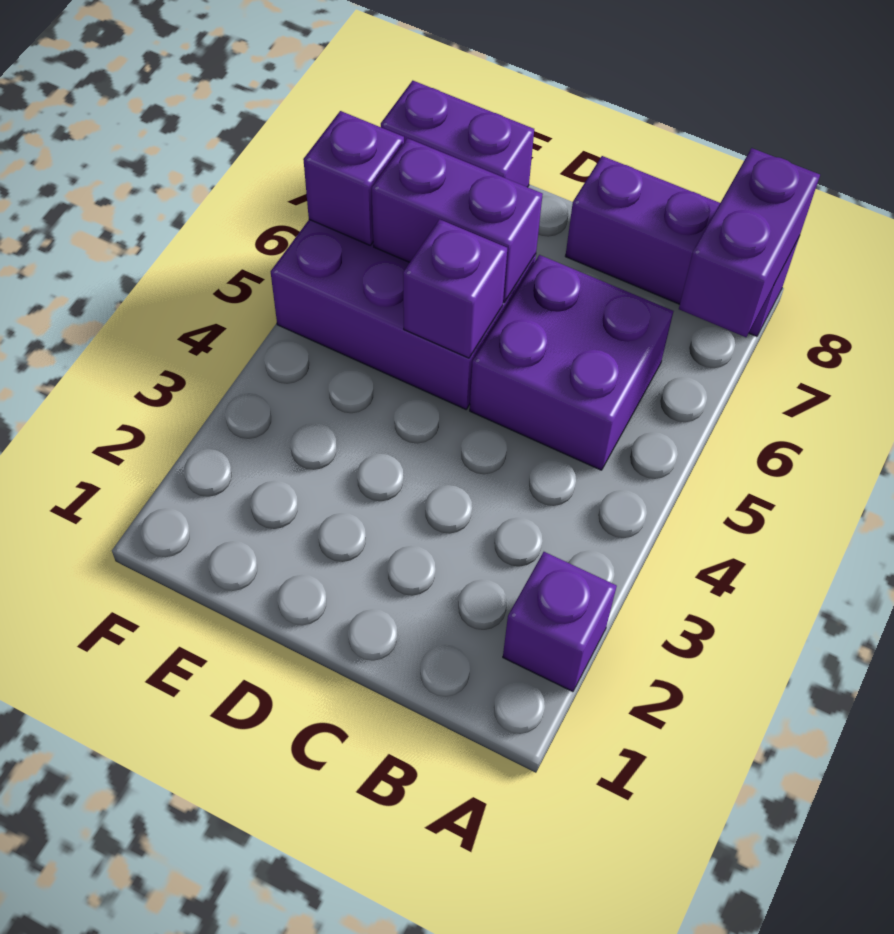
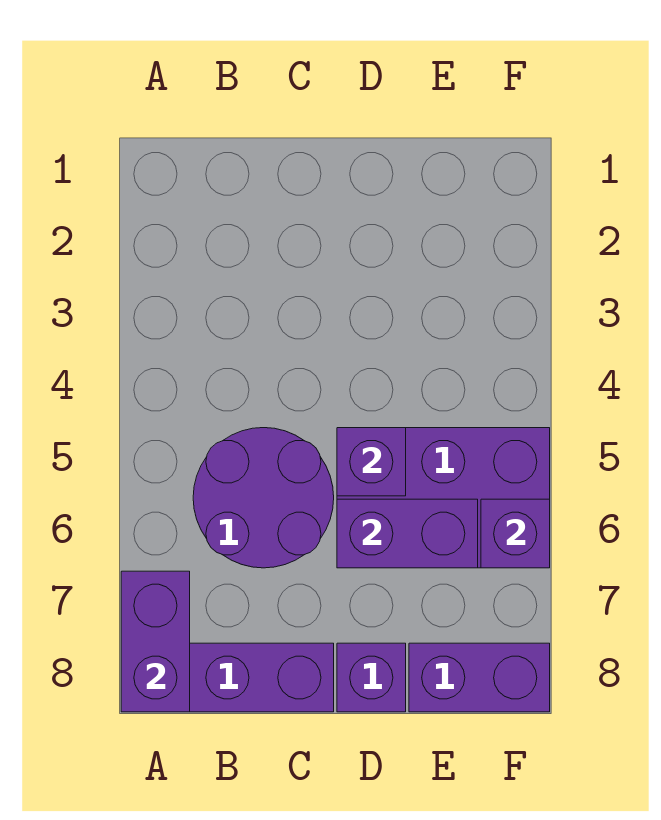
purple brick A2 level 1 -> purple brick D8 level 1
purple brick B5:C6 level 1 -> purple round brick B5:C6 level 1

